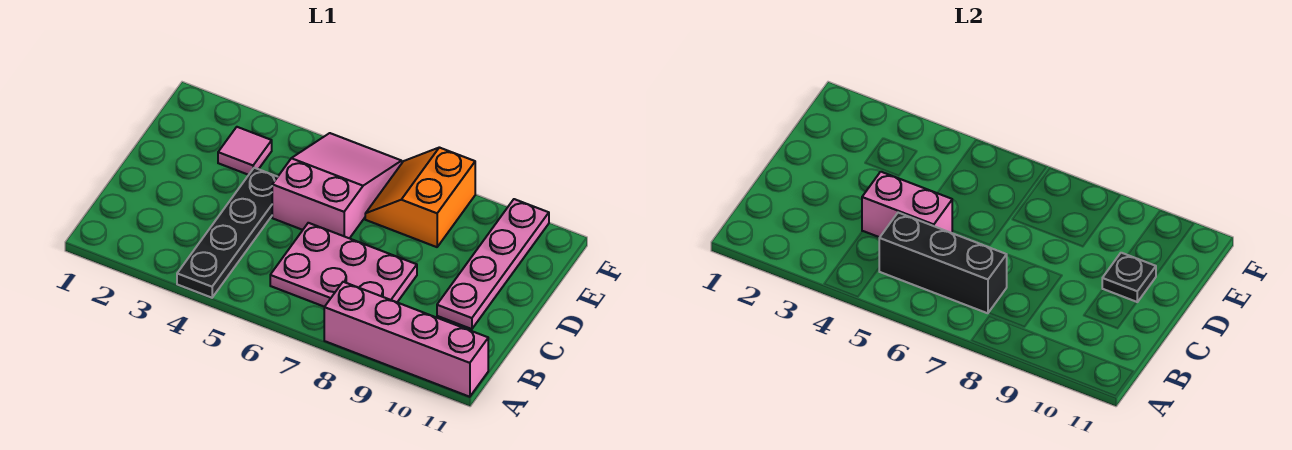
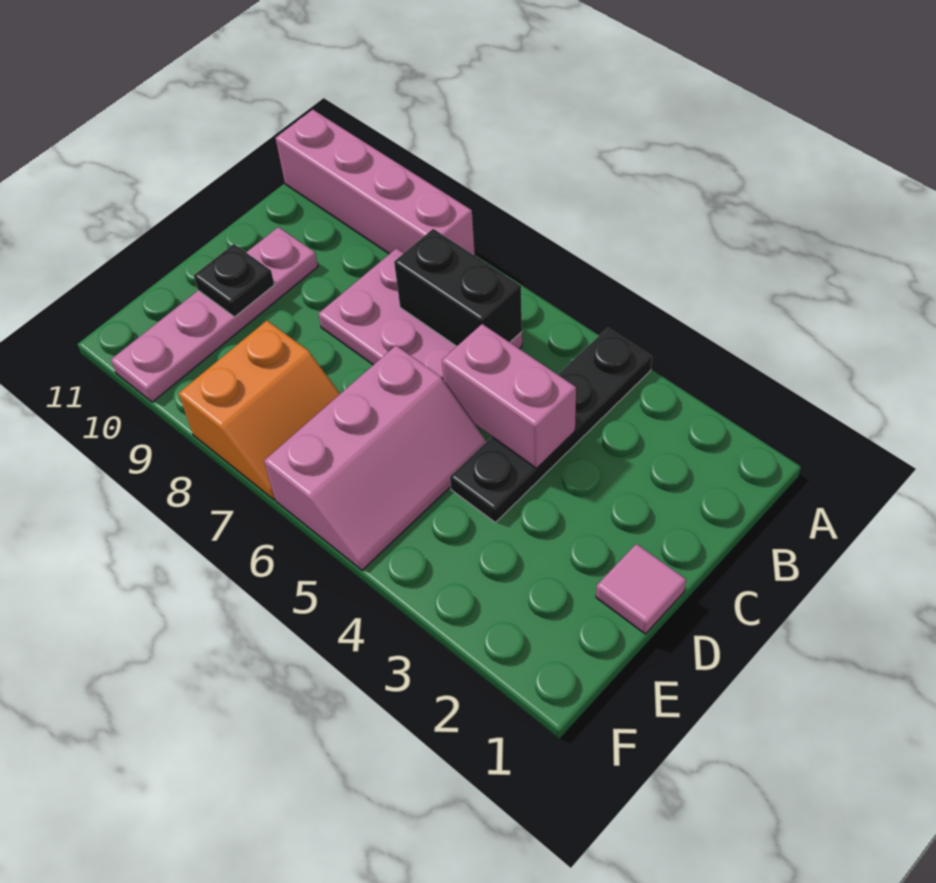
black brick B5:B7 level 2 -> black brick B6:B7 level 2
pink slope D5:F6 level 1 top D -> pink slope D5:F6 level 1 top 6
pink tile E3 level 1 -> pink tile D1 level 1

